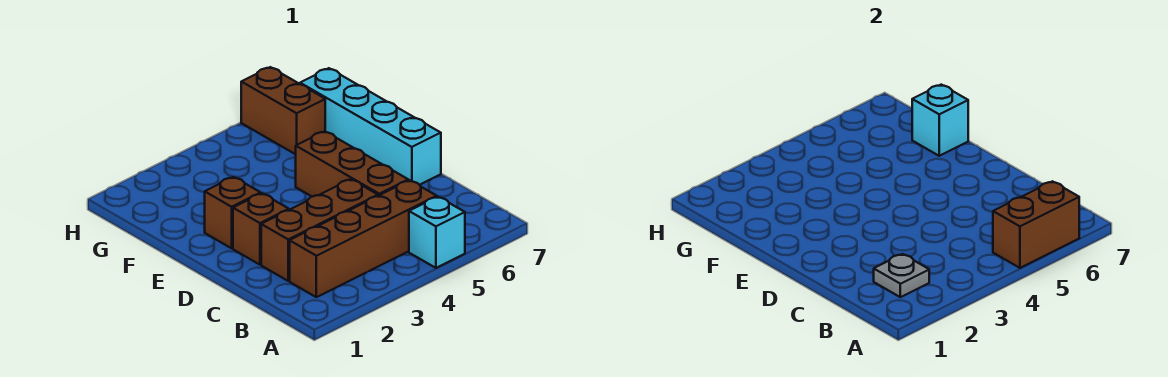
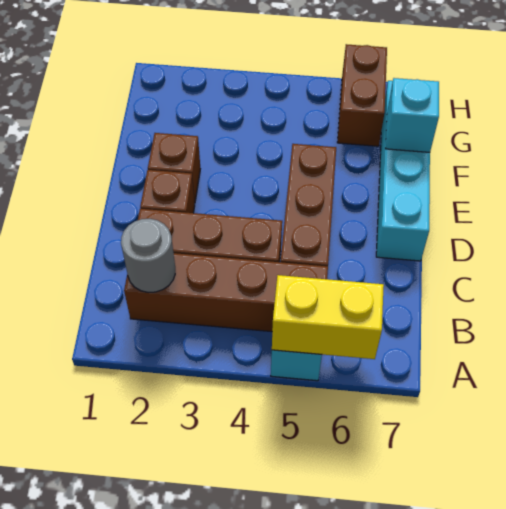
brown brick A5:A6 level 2 -> yellow brick A5:A6 level 2
grey plate B2 level 2 -> grey round brick B2 level 2

